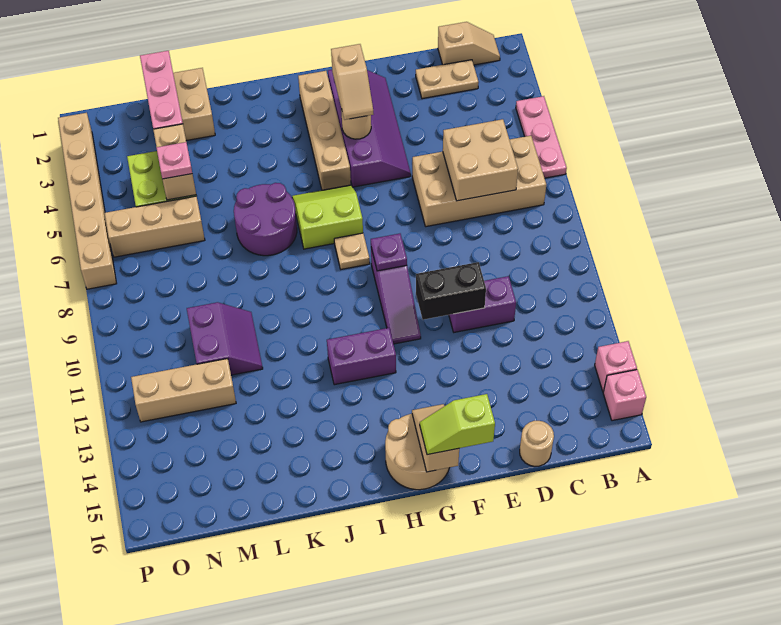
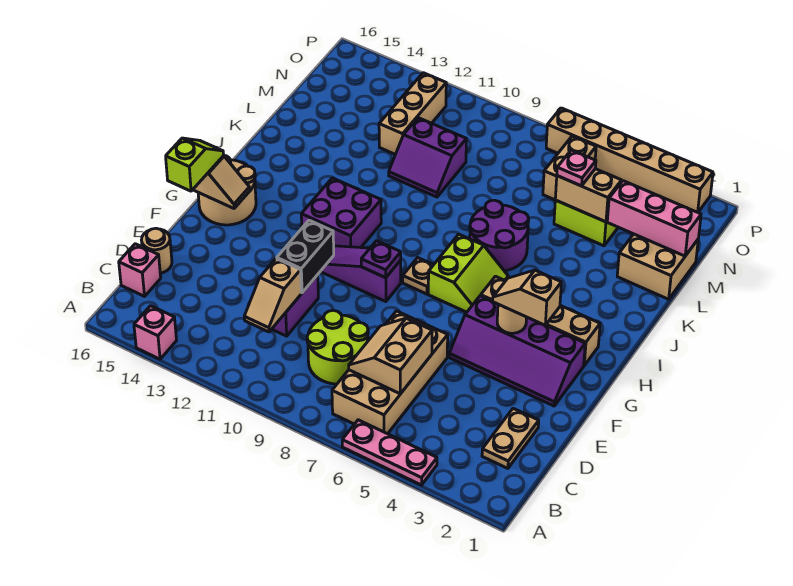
pink brick A15 level 1 -> pink brick C16 level 1
tan slope B1:C1 level 1 top C -> tan slope C11:D11 level 2 top D
tan brick C6:D7 level 2 -> tan slope C6:D7 level 2 top 6
none -> lime round brick C8:D9 level 1
purple brick H12:I12 level 1 -> purple brick H11:I12 level 1
tan brick M6:O6 level 1 -> tan brick N6:O6 level 1

